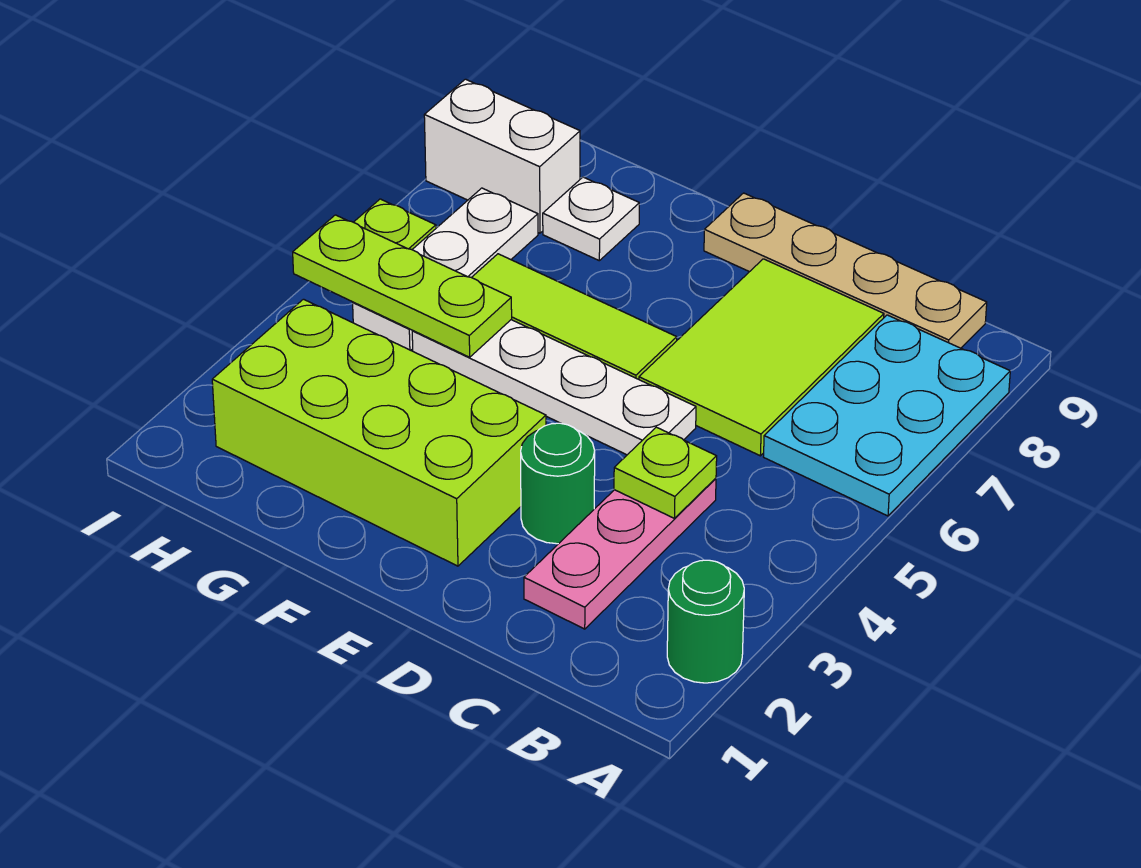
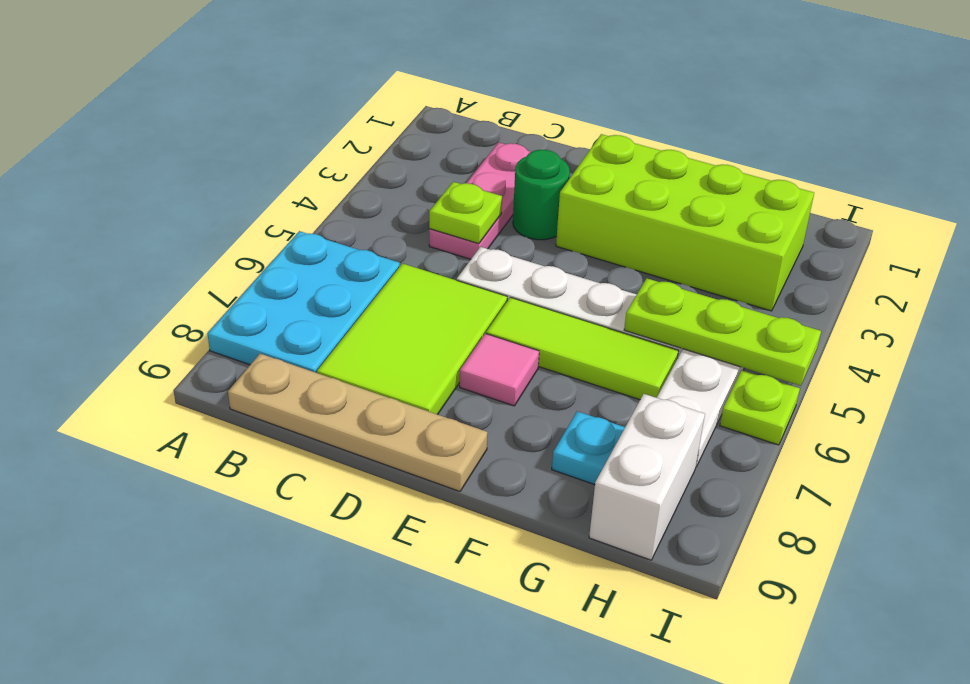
green round brick A2 level 1 -> none
none -> pink tile E7 level 1
white plate G8 level 1 -> cyan plate G8 level 1
white brick H8:I8 level 1 -> white brick H8:H9 level 1

